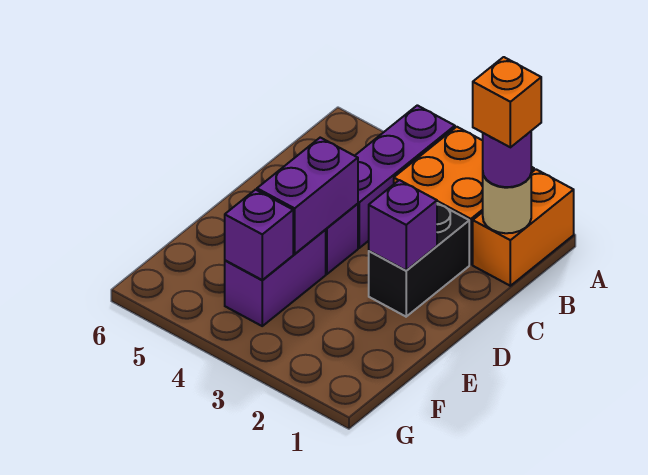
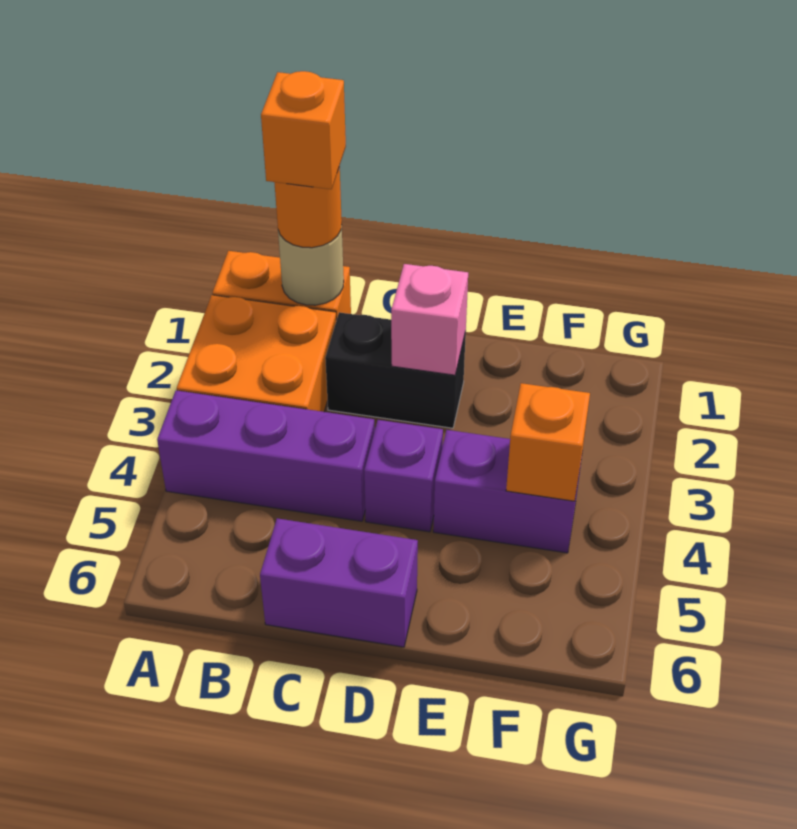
purple round brick B1 level 3 -> orange round brick B1 level 3
purple brick D2 level 2 -> pink brick D2 level 2
purple brick D4:E4 level 2 -> purple brick C6:D6 level 1
purple brick F4 level 2 -> orange brick F4 level 2

